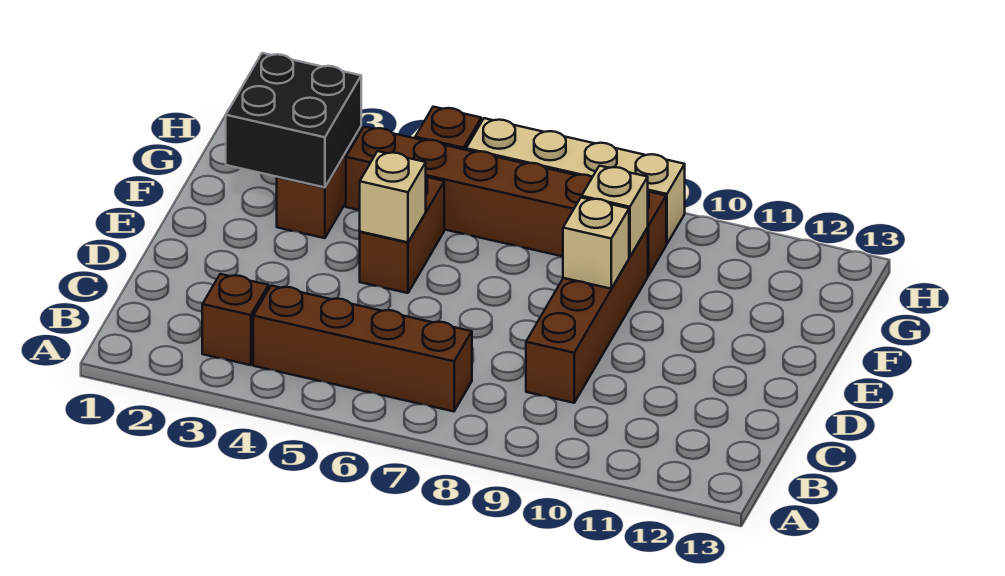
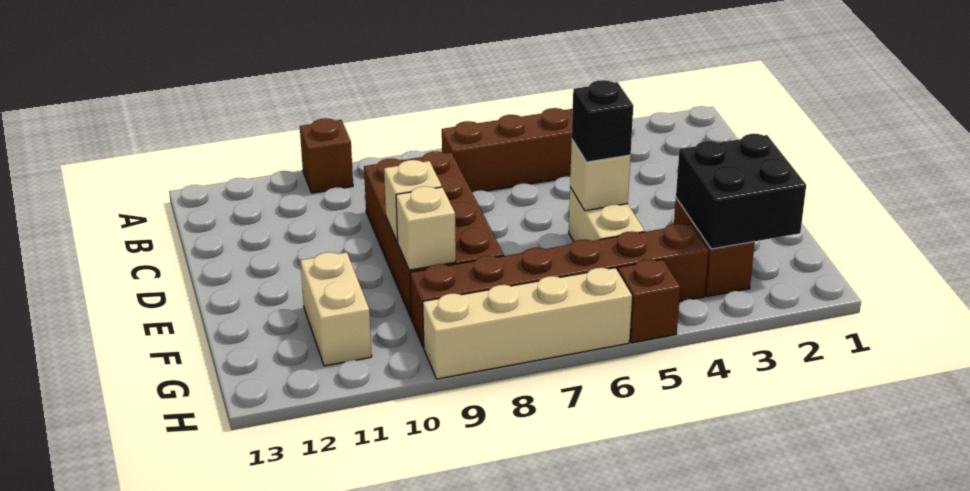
brown brick B3 level 1 -> brown brick A10 level 1
brown brick C9:F9 level 1 -> brown brick C8:F9 level 1
brown brick E5:F5 level 1 -> tan brick E5:F5 level 1
none -> black brick E5 level 3
none -> tan brick F11:G11 level 1

